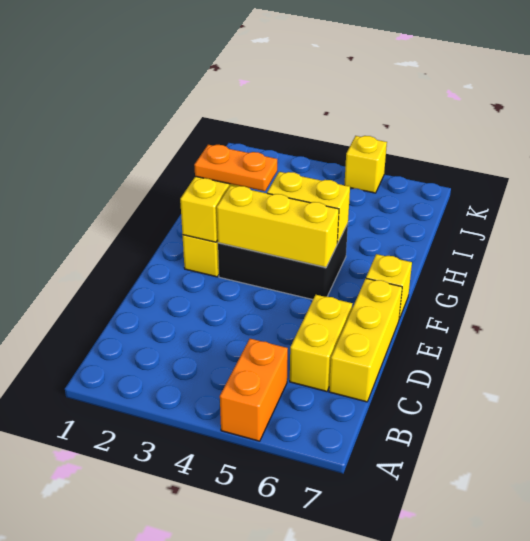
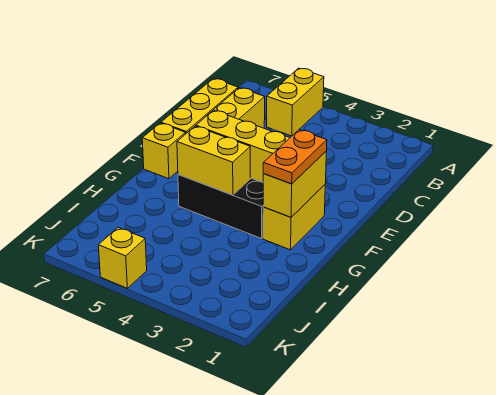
orange brick A5:B5 level 1 -> yellow brick A5:B5 level 1
orange plate G2:G3 level 3 -> orange plate F2:G2 level 3

